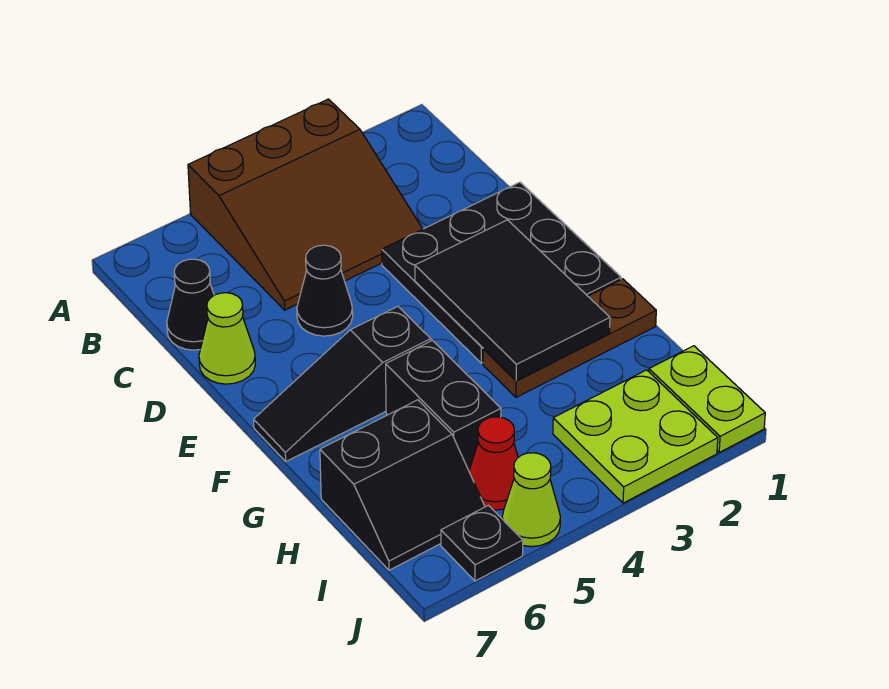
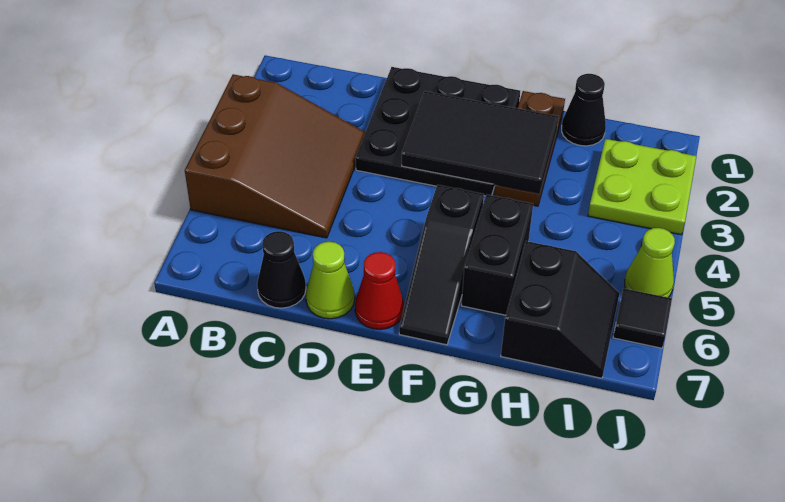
black cone D5 level 1 -> black cone H1 level 1
black brick G5:H5 level 1 -> black brick G5:G6 level 1
lime plate I1:J1 level 1 -> none
red cone I5 level 1 -> red cone E7 level 1
black plate J6 level 1 -> black tile J6 level 1

